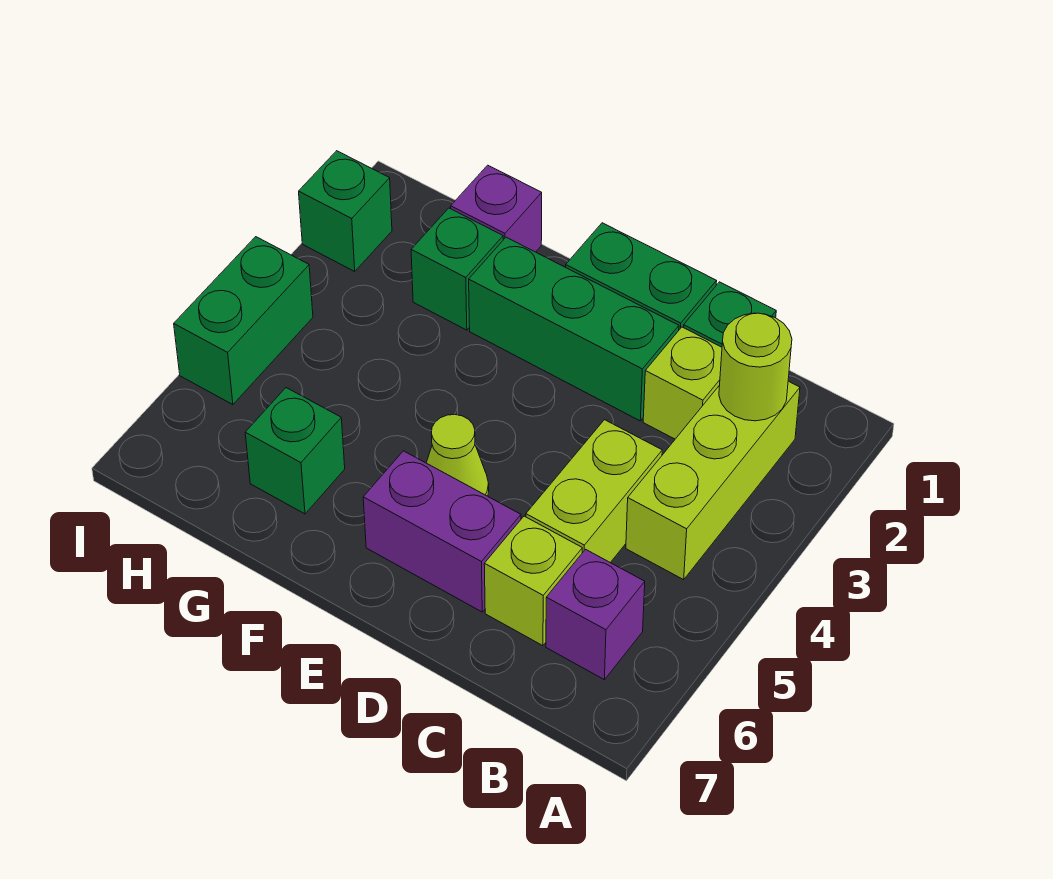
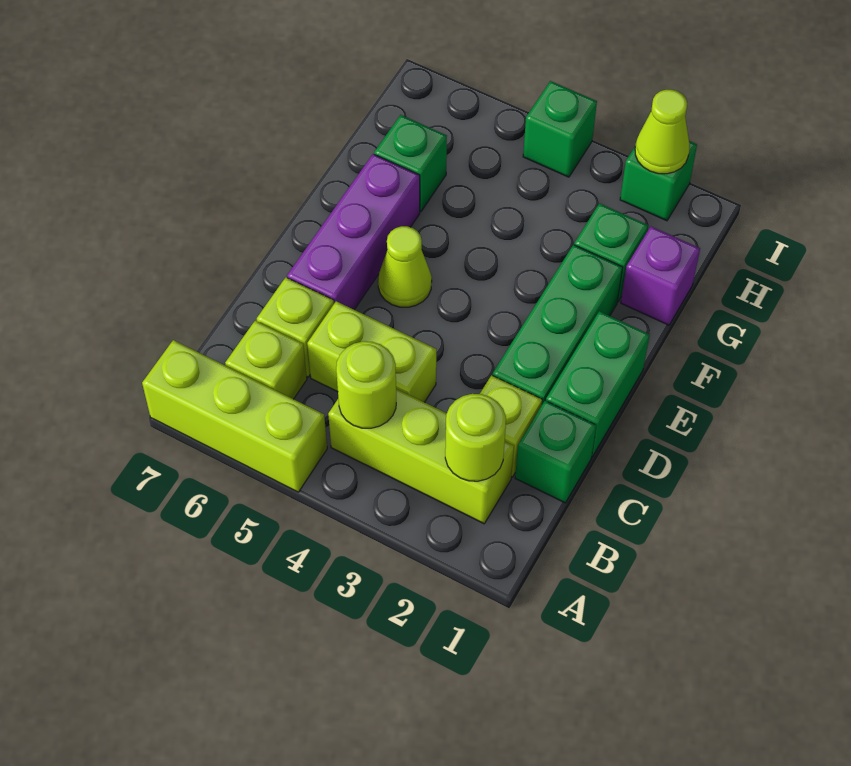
none -> lime brick A5:A7 level 1
none -> lime round brick B4 level 2
purple brick B6 level 1 -> lime brick B6 level 1
purple brick D6:E6 level 1 -> purple brick D6:F6 level 1
none -> lime cone I2 level 2
green brick I4:I5 level 1 -> green brick I4 level 1

